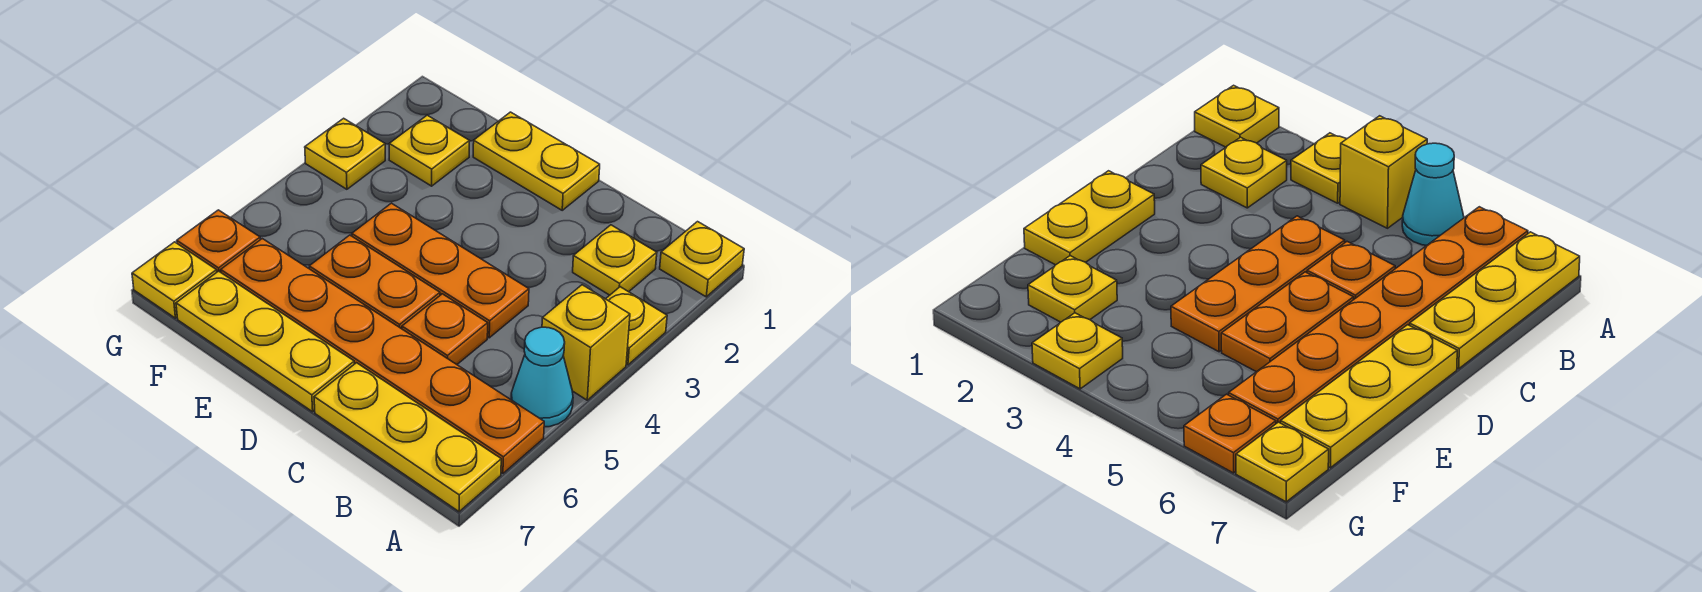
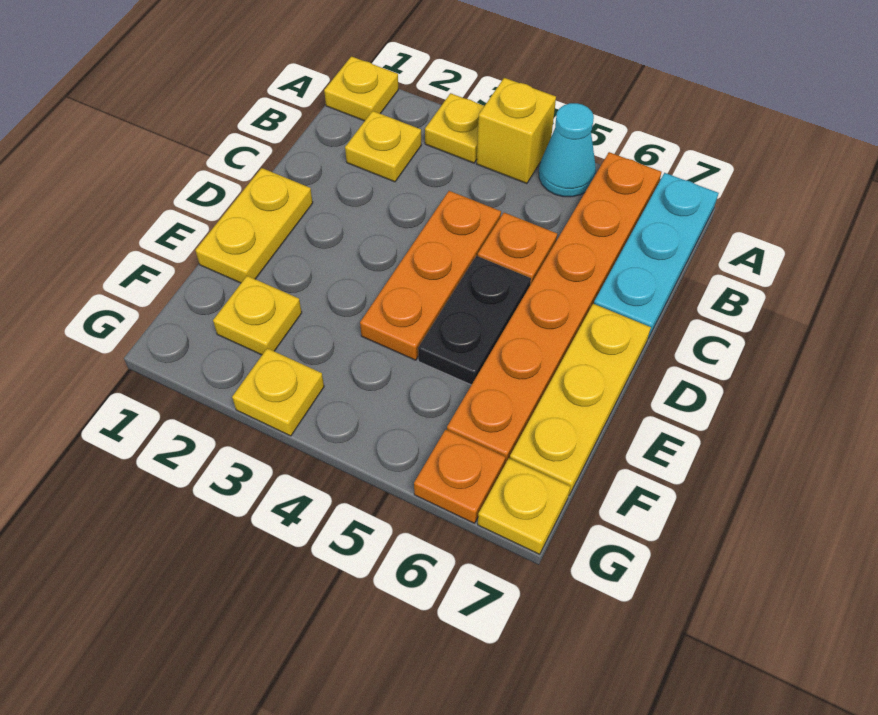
yellow plate A7:C7 level 1 -> cyan plate A7:C7 level 1
orange plate D5:E5 level 1 -> black plate D5:E5 level 1

